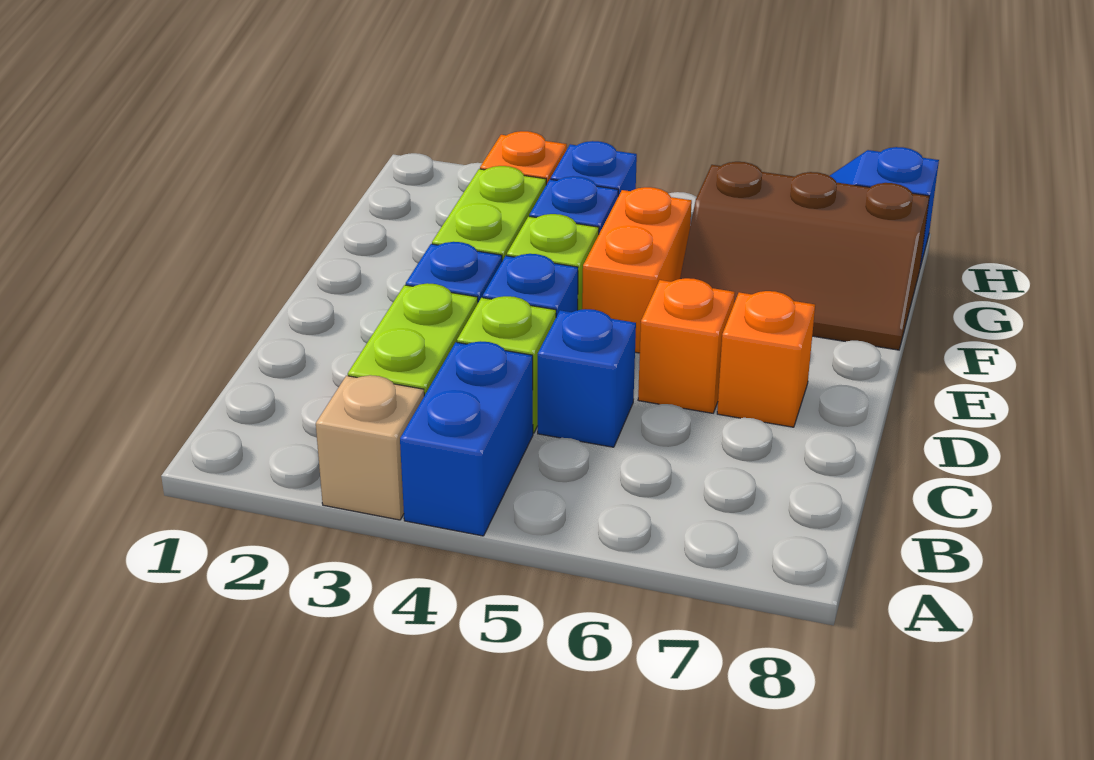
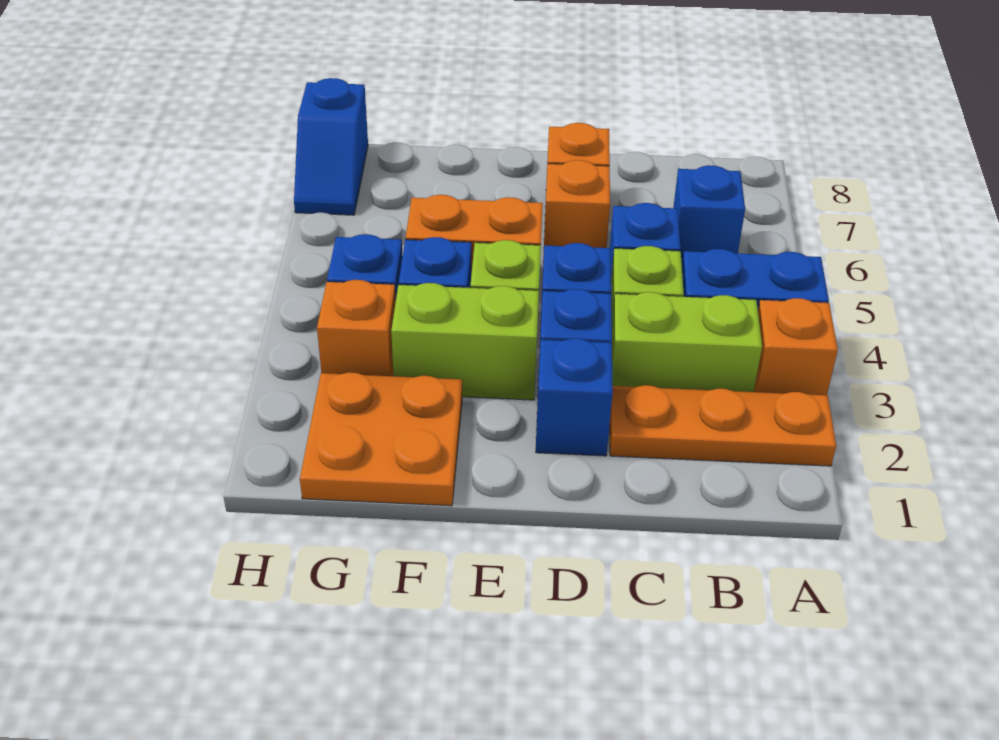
none -> orange plate A2:C2 level 1
tan brick A3 level 1 -> orange brick A3 level 1
none -> blue brick B6 level 1
none -> blue brick D2 level 1
none -> orange plate F1:G2 level 1
brown slope F6:G8 level 1 top G -> none

